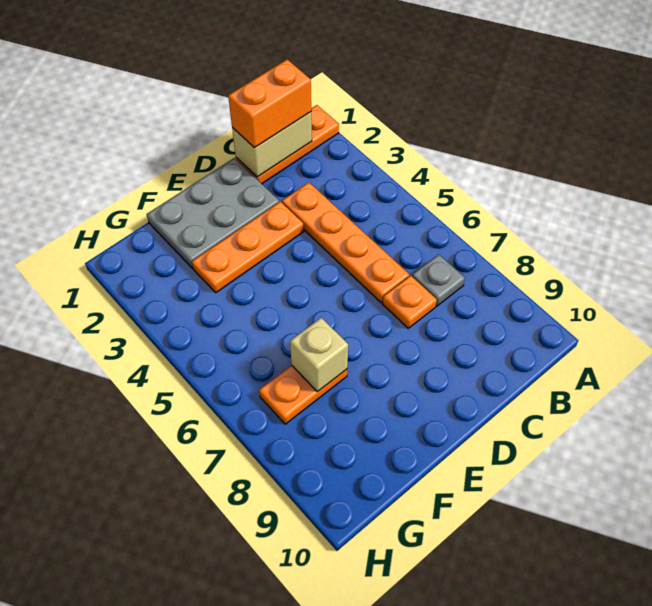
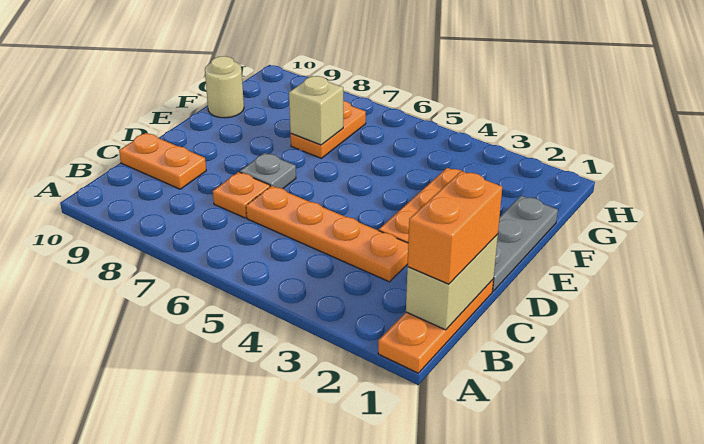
grey plate B7 level 1 -> grey plate D7 level 1
none -> orange plate C9:C10 level 1
grey plate D1:F2 level 1 -> grey plate D1:F1 level 1
none -> tan round brick F10 level 1

